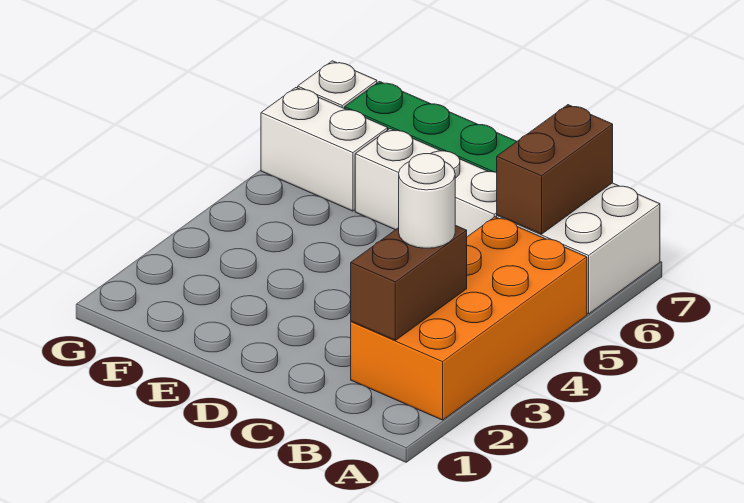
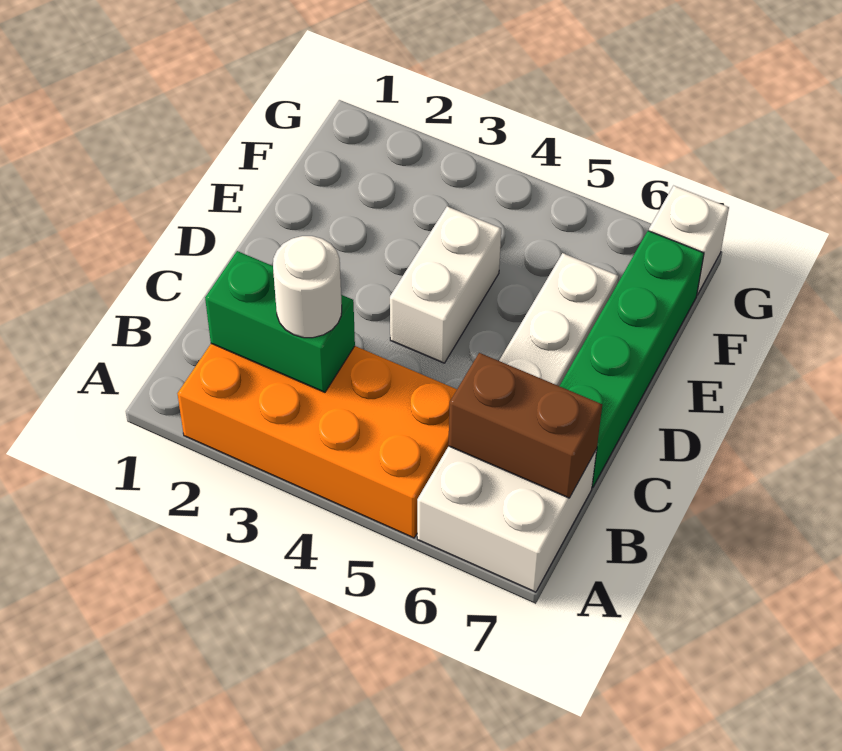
brown brick B2:B3 level 2 -> green brick B2:B3 level 2
white brick F6:G6 level 1 -> white brick D4:E4 level 1

